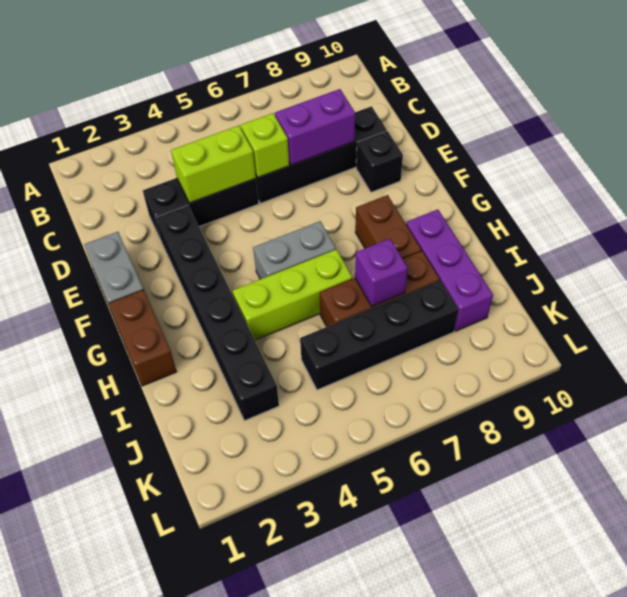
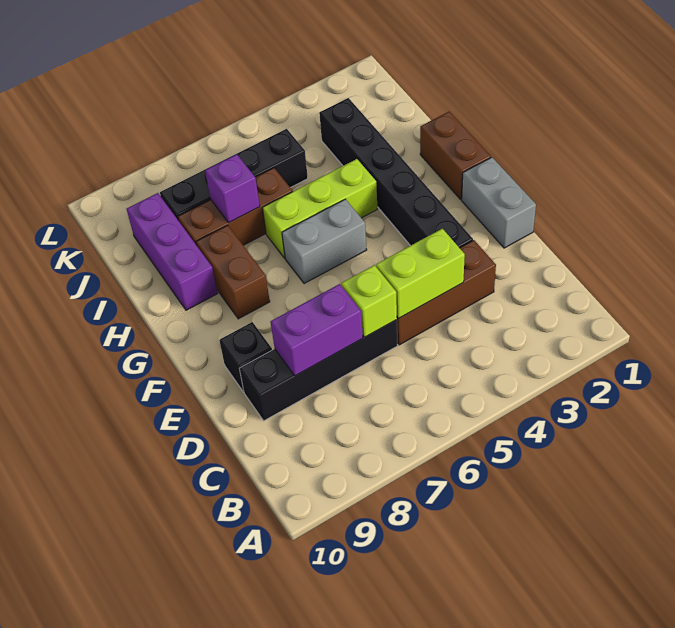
black brick D3:D5 level 1 -> brown brick D3:D5 level 1

